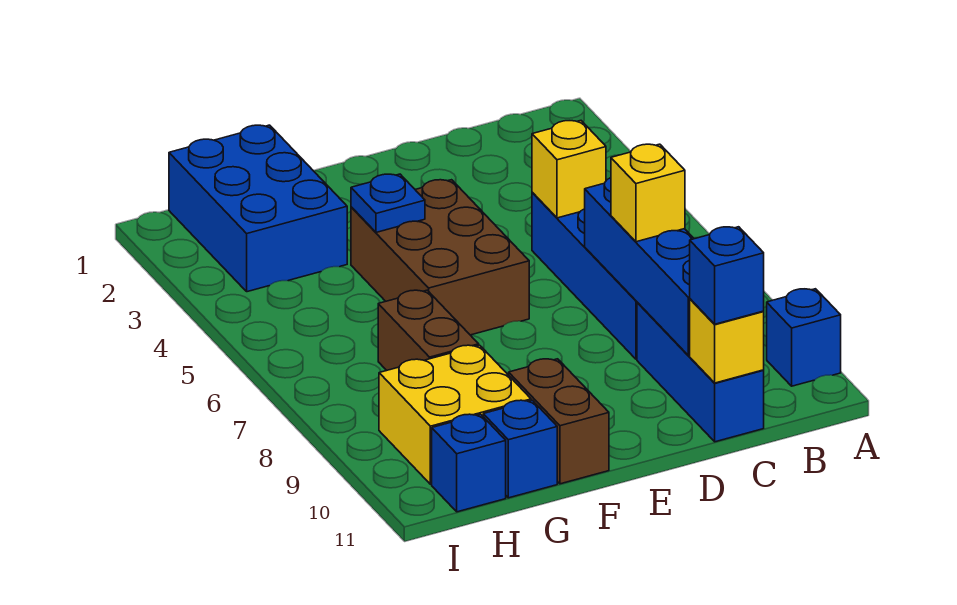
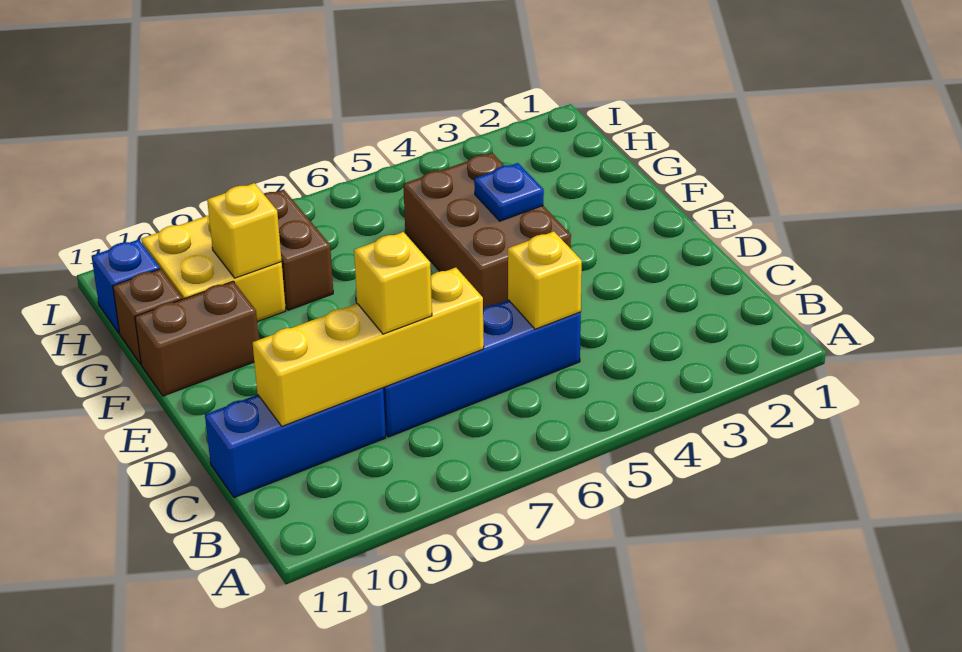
blue brick A10 level 1 -> none
blue brick C7:C10 level 2 -> yellow brick C7:C10 level 2
yellow brick C11 level 2 -> yellow brick G9 level 2
blue brick C11 level 3 -> none
brown brick E4:F6 level 1 -> brown brick E4:G5 level 1
blue brick G1:H3 level 1 -> none
brown brick G7:G8 level 1 -> brown brick G8:H8 level 1
blue brick G11 level 1 -> brown brick G11 level 1

